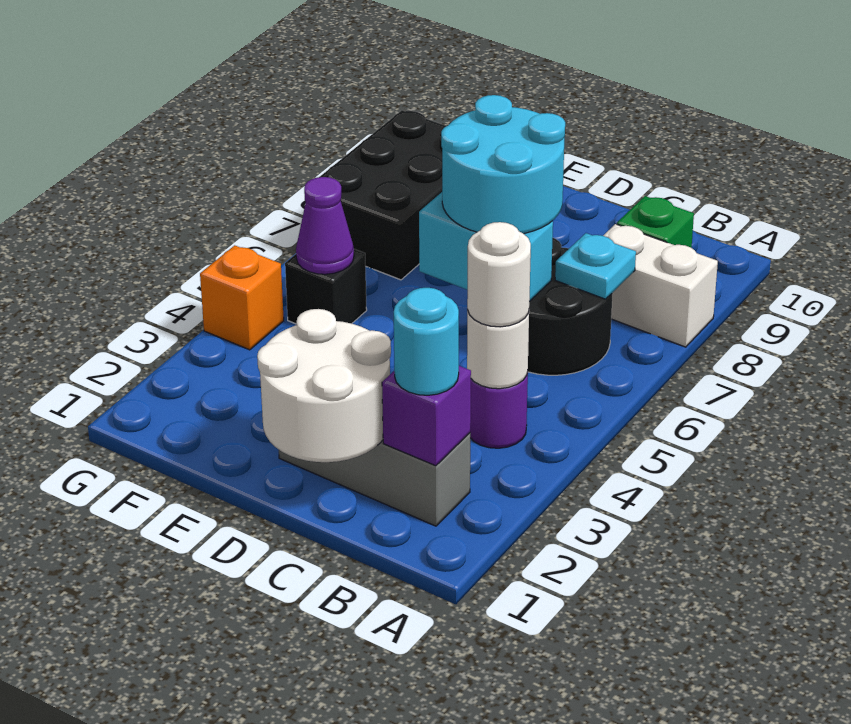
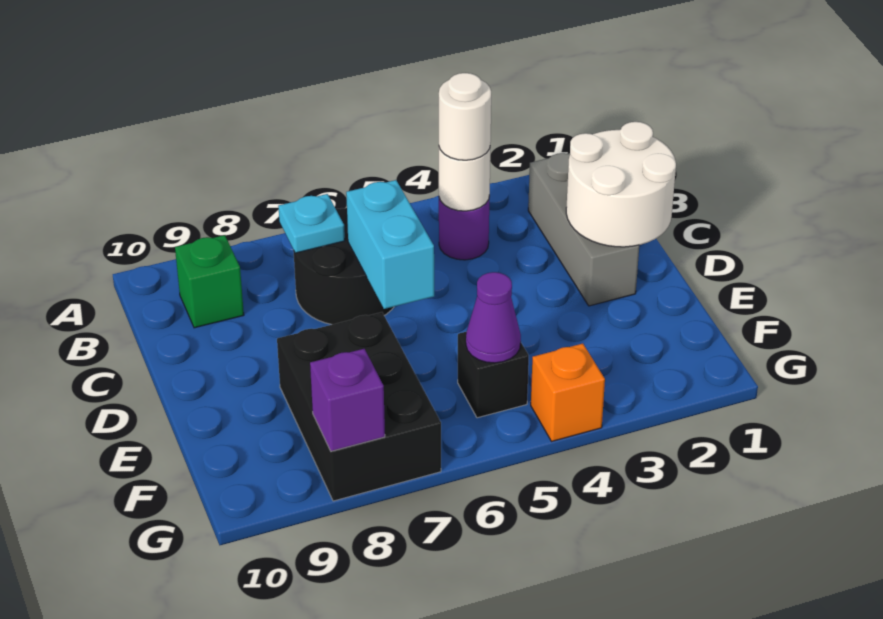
white brick A8:B8 level 1 -> none
purple brick B2 level 2 -> purple brick G8 level 2
cyan round brick B2 level 3 -> none
cyan round brick C6:D7 level 3 -> none
black brick F7:G9 level 1 -> black brick E7:G8 level 1

